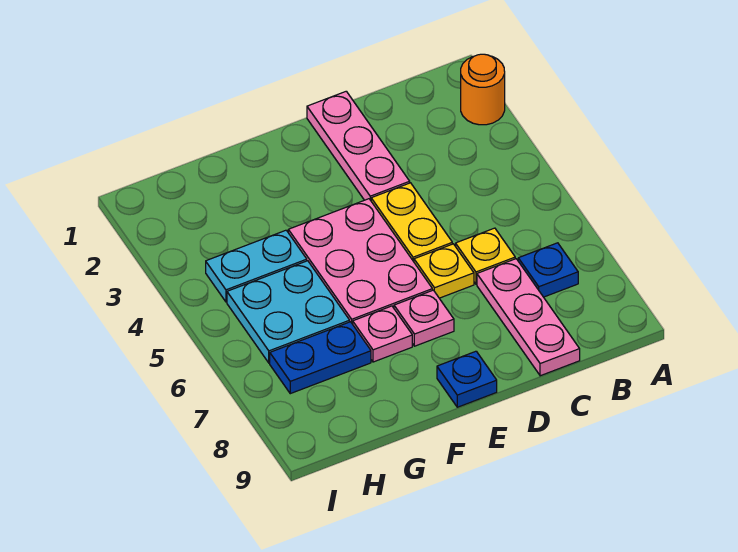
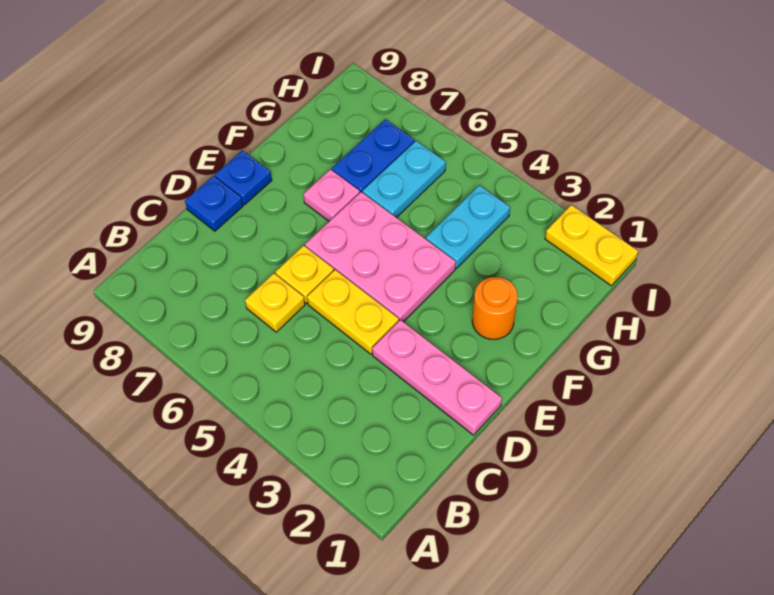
orange round brick A2 level 1 -> orange round brick F2 level 1
blue plate B7 level 1 -> blue plate D9 level 1
pink plate C7:C9 level 1 -> none
pink plate E7 level 1 -> none
cyan plate G5:H6 level 1 -> cyan plate G6:H6 level 1
none -> yellow plate I1:I2 level 1

